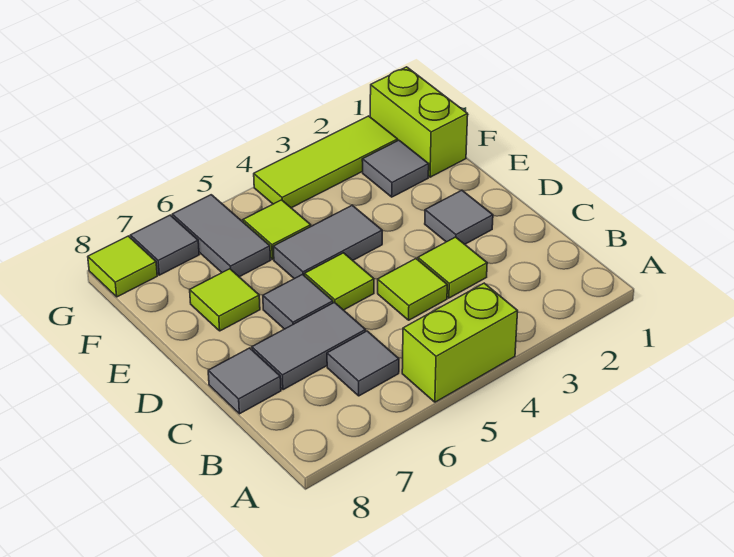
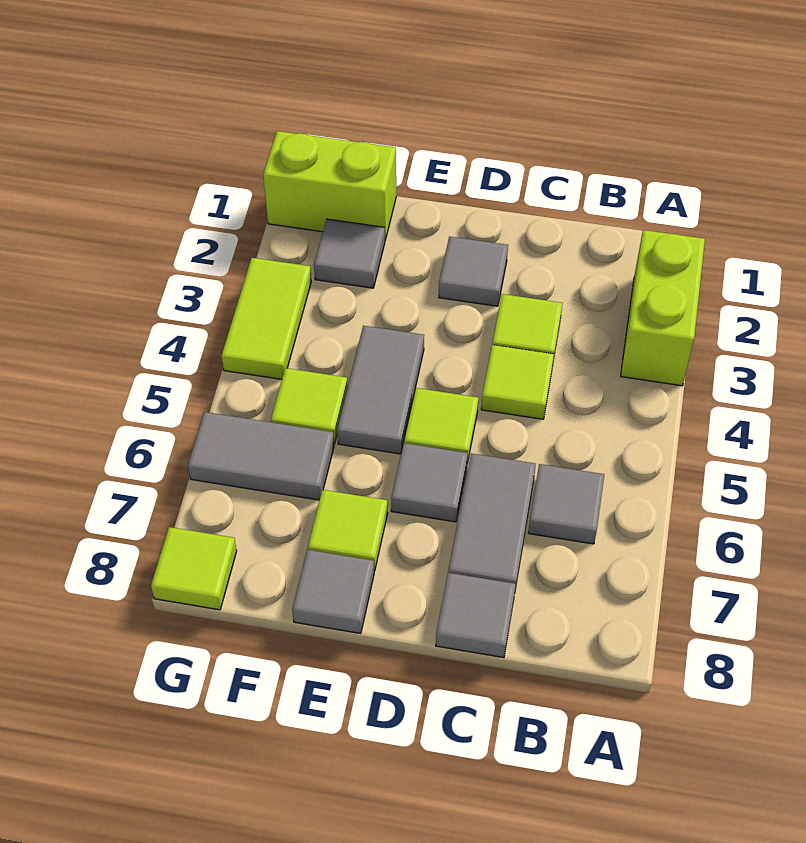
lime brick A4:A5 level 1 -> lime brick A2:A3 level 1
lime tile G2:G4 level 1 -> lime tile G3:G4 level 1
grey tile G7 level 1 -> grey tile E8 level 1

